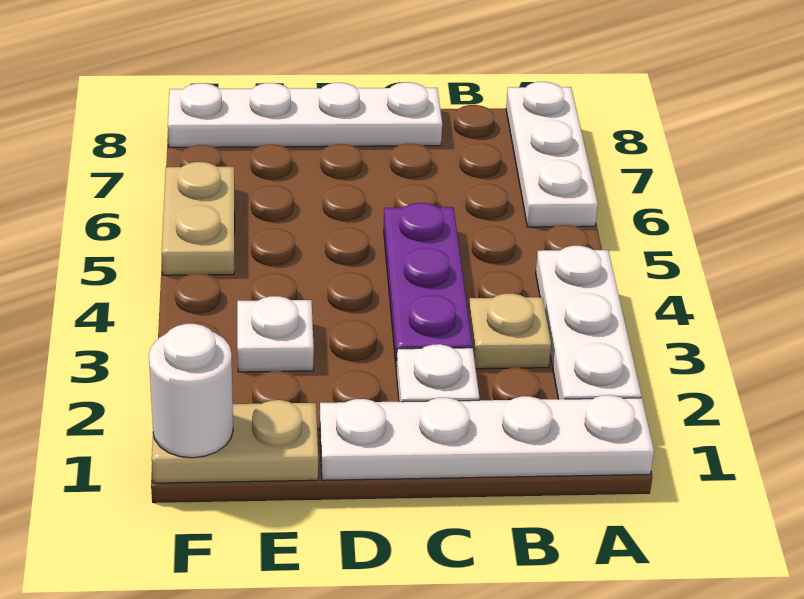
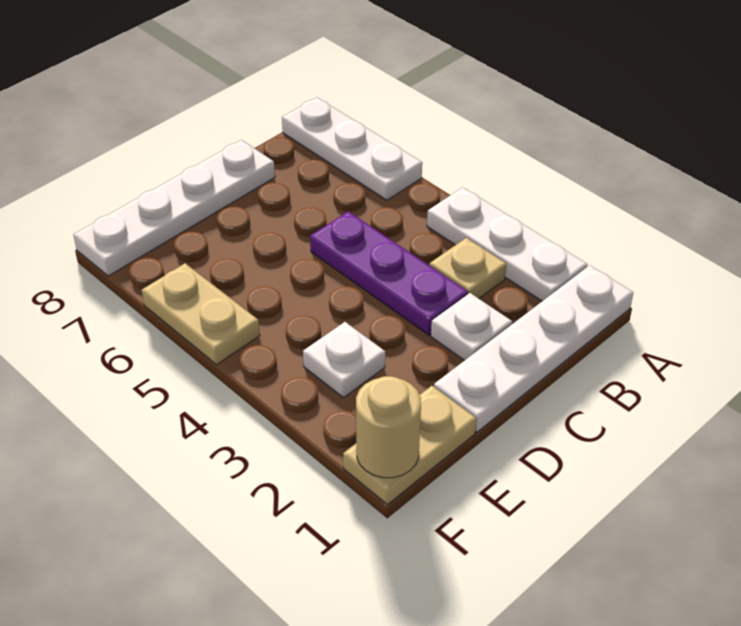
white round brick F1 level 2 -> tan round brick F1 level 2

